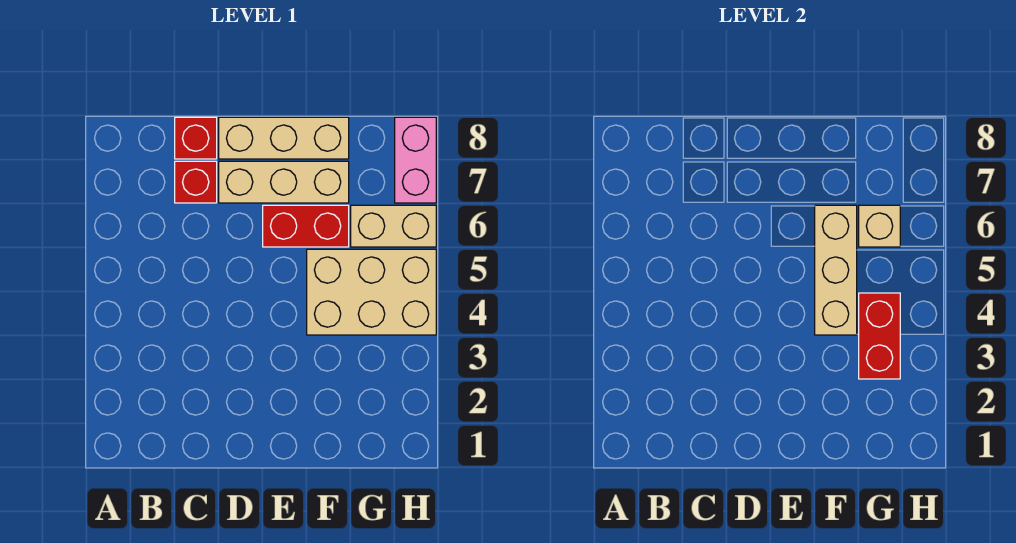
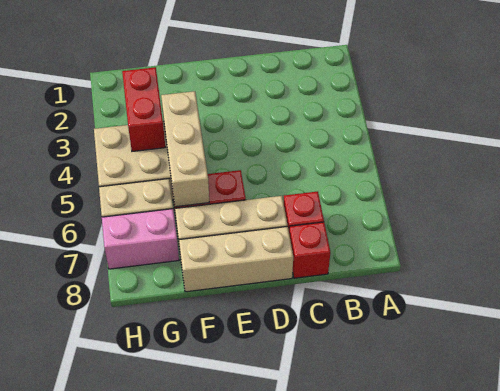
tan brick G6 level 2 -> none
pink brick H7:H8 level 1 -> pink brick G7:H7 level 1

